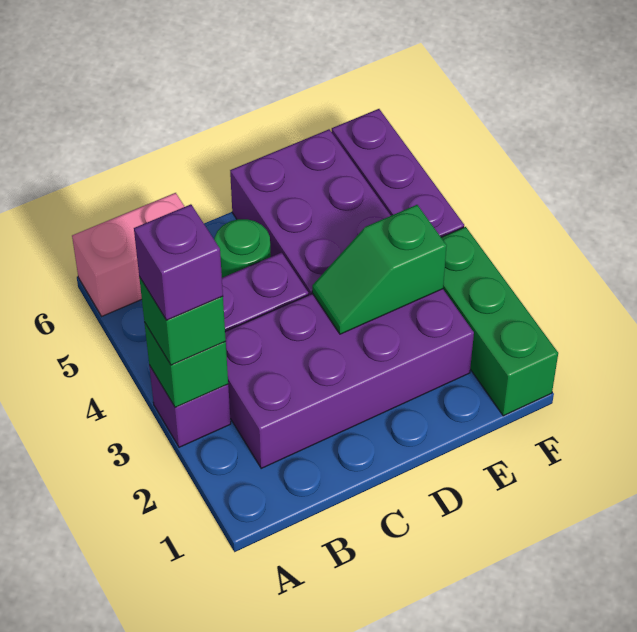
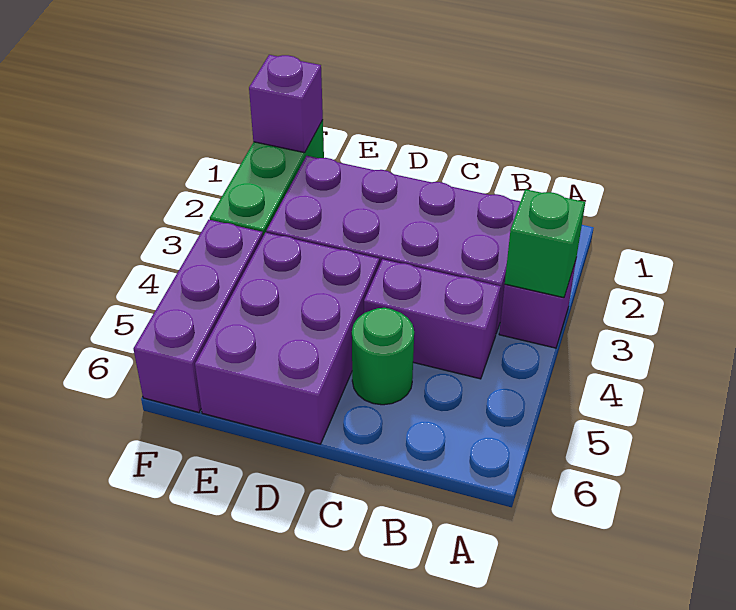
green brick A3 level 3 -> none
purple brick A3 level 4 -> purple brick F1 level 2
pink brick A6:B6 level 1 -> none
green slope D3:E3 level 2 top E -> none

